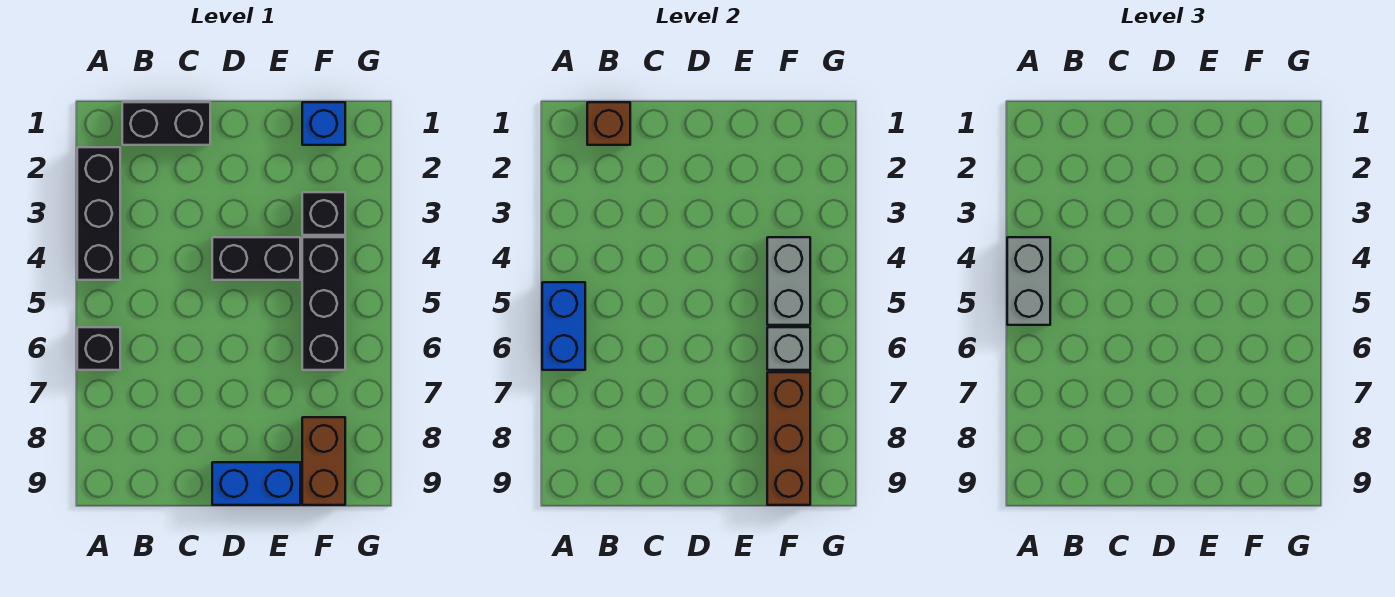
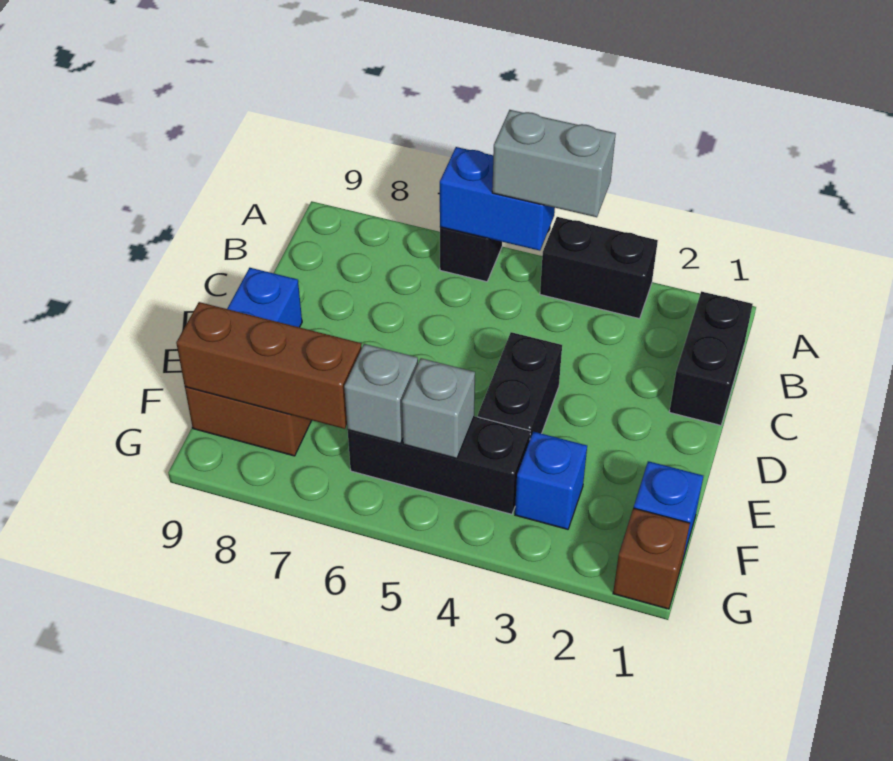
black brick A2:A4 level 1 -> black brick A3:A4 level 1
brown brick B1 level 2 -> brown brick G1 level 1
black brick F3 level 1 -> blue brick F3 level 1
grey brick F4:F5 level 2 -> grey brick F5 level 2

